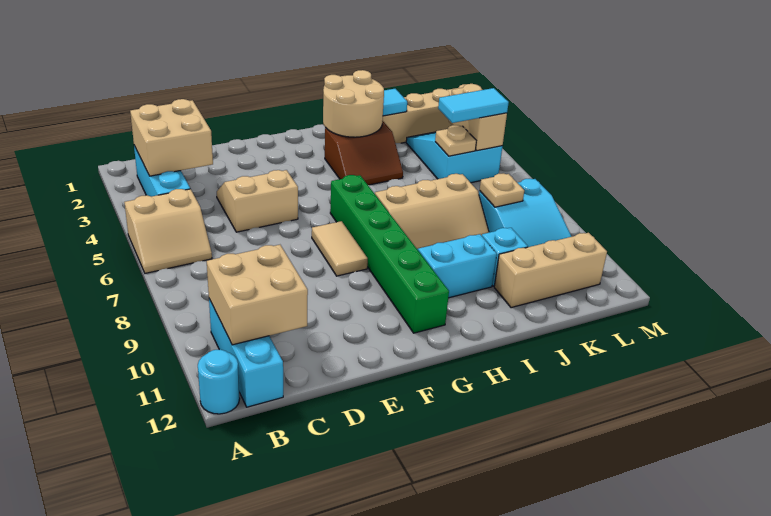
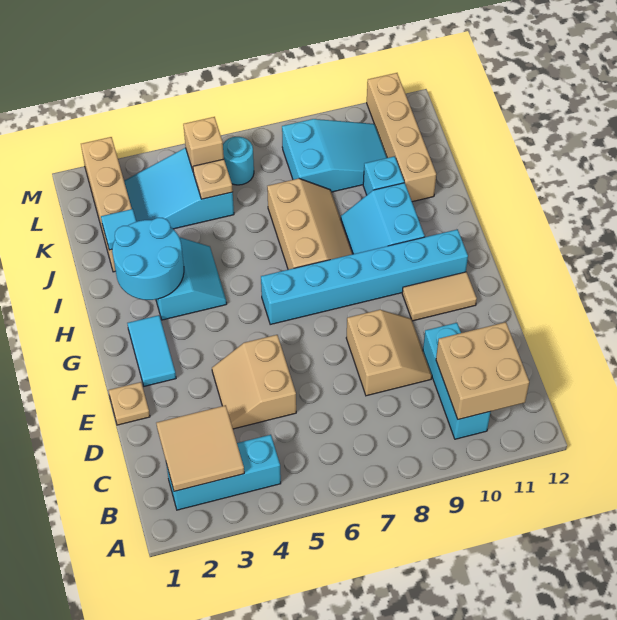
tan slope A5:B6 level 1 top 5 -> tan slope D8:E9 level 1 top 8
cyan round brick A12 level 1 -> cyan round brick L6 level 1
tan brick B2:C3 level 2 -> tan tile B2:C3 level 2
cyan brick B10:B12 level 1 -> cyan brick B10:D10 level 1
tan tile F7:F8 level 1 -> tan tile F10:F11 level 1
green brick G6:G11 level 1 -> cyan brick G6:G11 level 1
tan round brick H2:I3 level 2 -> cyan round brick H2:I3 level 2
brown slope H3:I4 level 1 top 3 -> cyan slope H3:I4 level 1 top 3
tan brick J11:L11 level 1 -> tan brick J11:M11 level 1
cyan tile K5:L5 level 3 -> cyan tile F2:G2 level 1
tan plate K8 level 2 -> tan plate E1 level 1
tan brick L4:L5 level 2 -> tan brick L5 level 2

